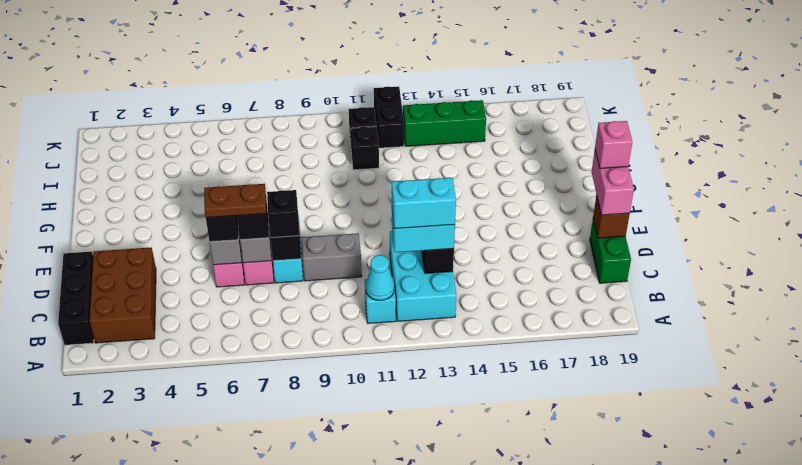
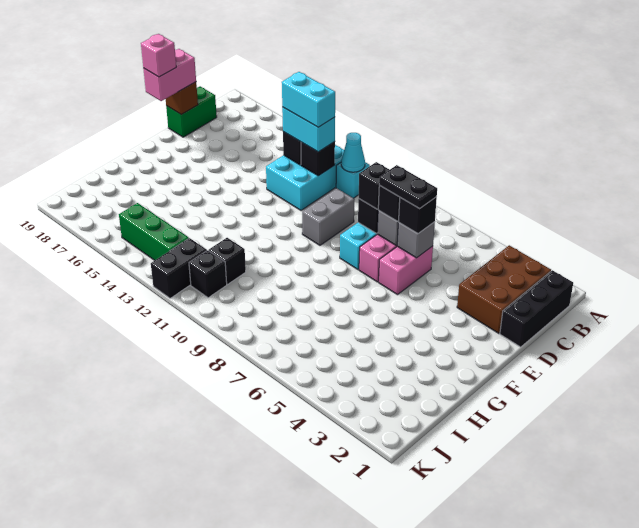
none -> black brick C12 level 2
brown plate D6:D7 level 4 -> black plate D6:D7 level 4
grey brick D9:D10 level 1 -> grey brick D10:E10 level 1

